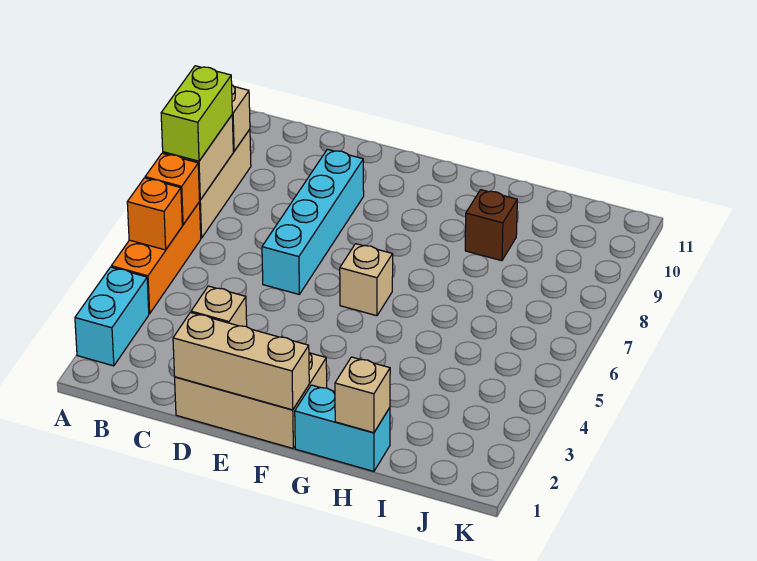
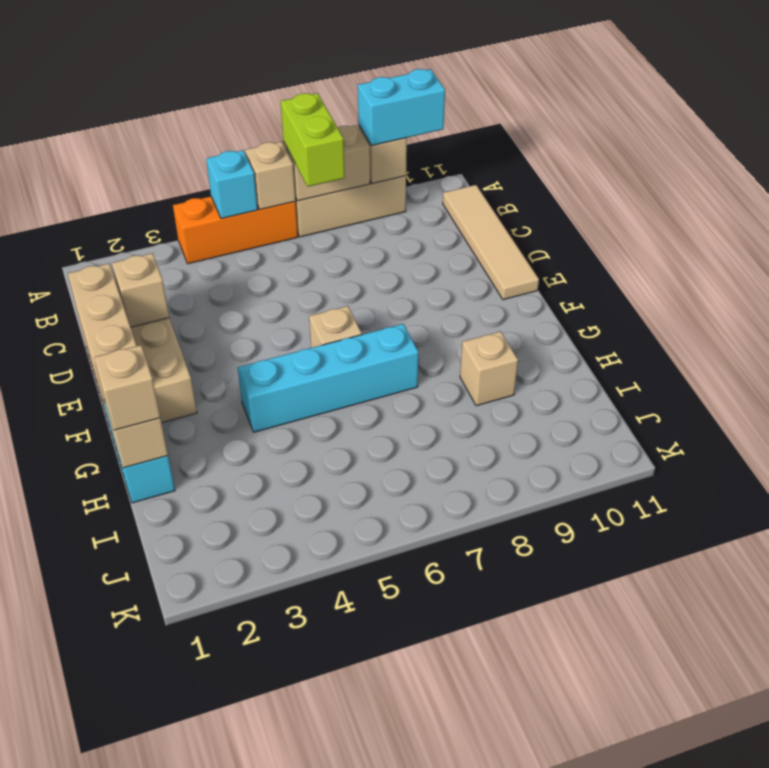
cyan brick A2:A3 level 1 -> cyan brick A9:A10 level 3
orange brick A5 level 2 -> cyan brick A5 level 2
orange brick A6 level 2 -> tan brick A6 level 2
lime brick A7:A8 level 3 -> lime brick A7:B7 level 3
none -> tan tile B11:E11 level 1
cyan brick D6:D9 level 1 -> cyan brick G4:G7 level 1
none -> tan brick H1 level 3
brown brick H9 level 1 -> tan brick H9 level 1

